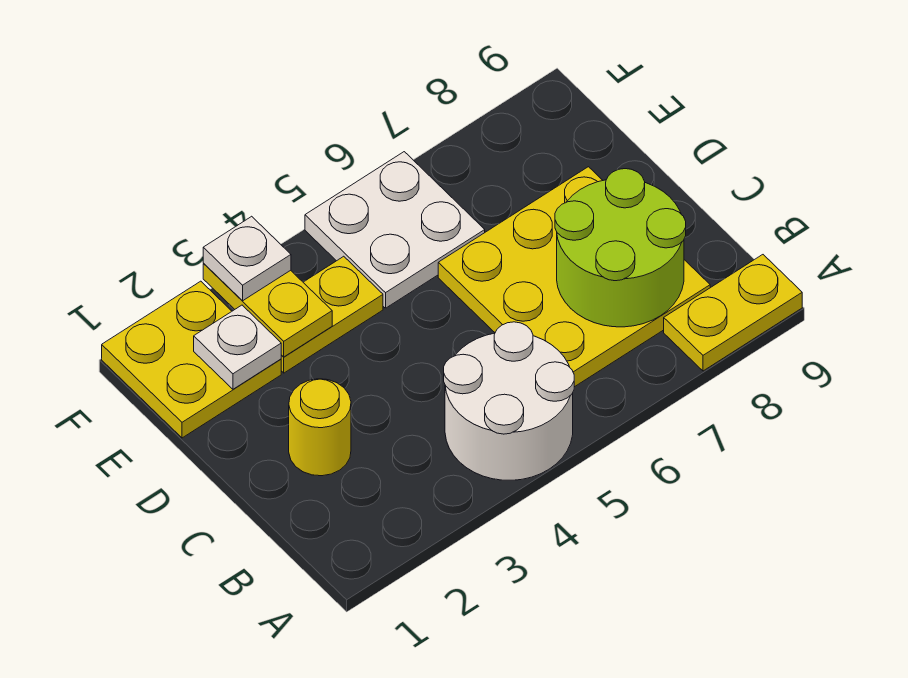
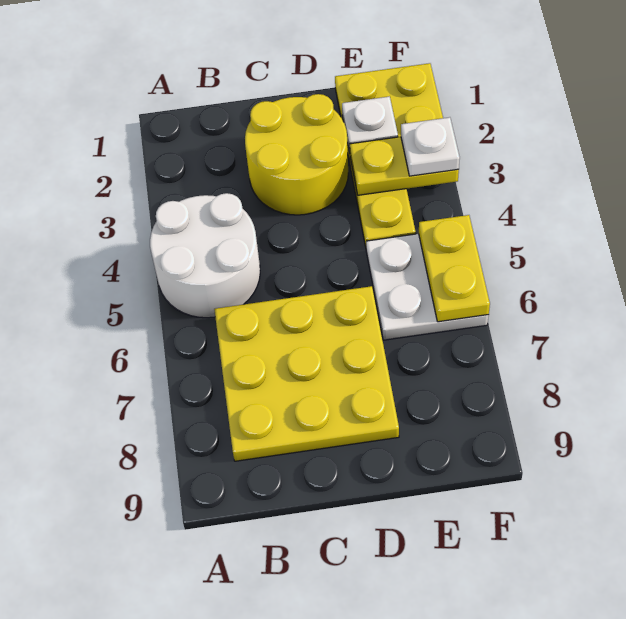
yellow plate A8:A9 level 1 -> yellow plate F5:F6 level 2
lime round brick B7:C8 level 2 -> none
yellow round brick C2 level 1 -> yellow round brick C2:D3 level 1

